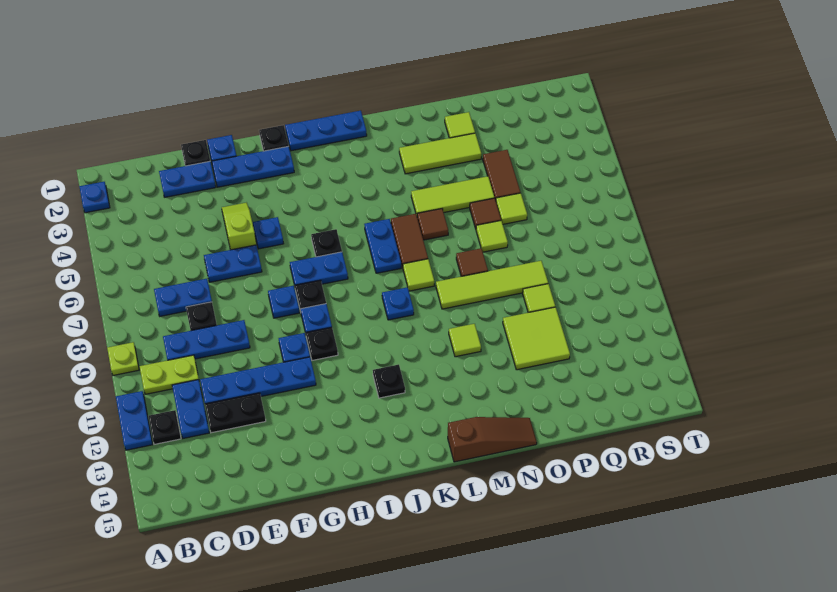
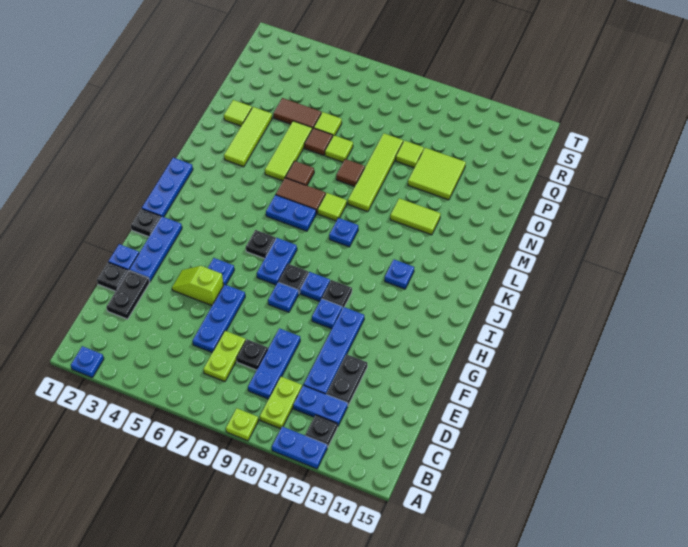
blue plate C7:D7 level 1 -> lime plate C7:D7 level 1
blue plate D2:E2 level 1 -> black plate D2:E2 level 1
blue plate E6:F6 level 1 -> blue plate D6:F6 level 1
black plate J12 level 1 -> blue plate J12 level 1
brown slope L15:N15 level 1 top L -> none
lime tile M11 level 1 -> lime tile M11:M12 level 1

